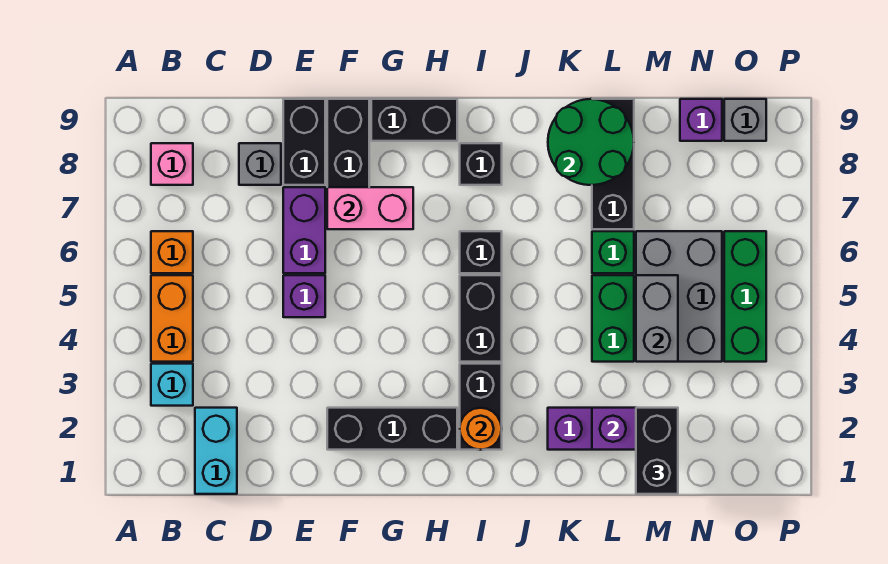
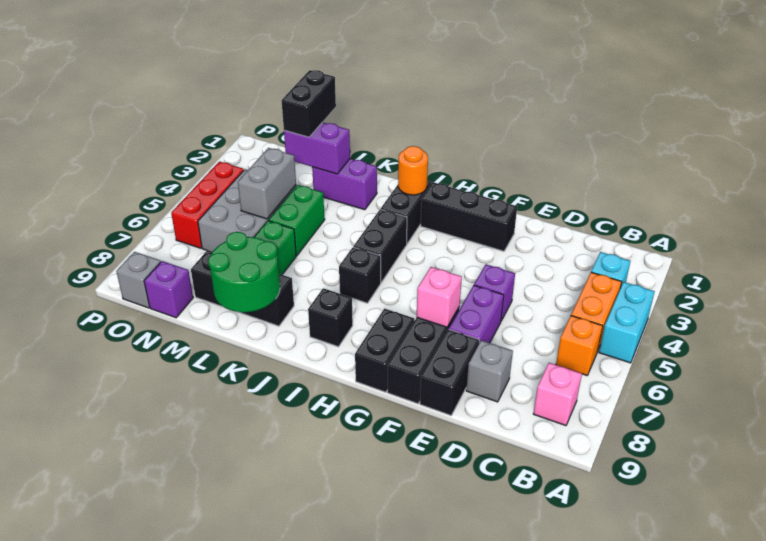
cyan brick C1:C2 level 1 -> cyan brick A4:A5 level 1
pink brick F7:G7 level 2 -> pink brick F7 level 2
black brick G9:H9 level 1 -> black brick G8:G9 level 1
black brick L7:L9 level 1 -> black brick K8:M8 level 1
green brick O4:O6 level 1 -> red brick O4:O6 level 1

